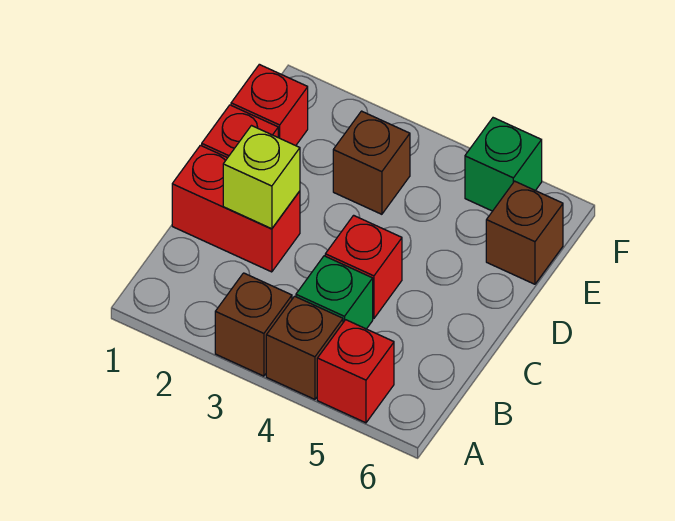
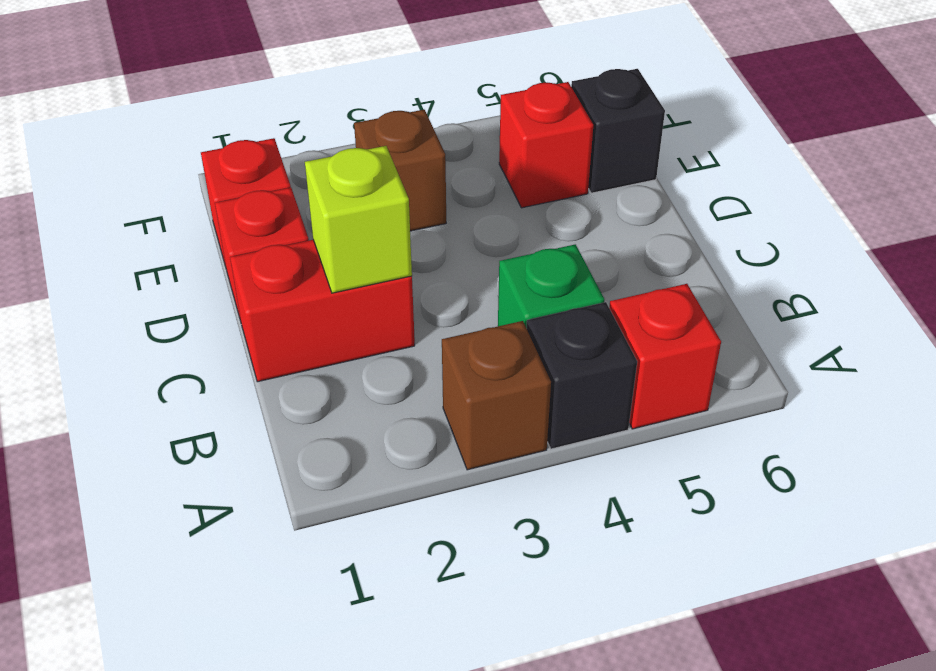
brown brick A4 level 1 -> black brick A4 level 1
red brick C4 level 1 -> red brick E5 level 1
brown brick E6 level 1 -> black brick E6 level 1
green brick F5 level 1 -> none

